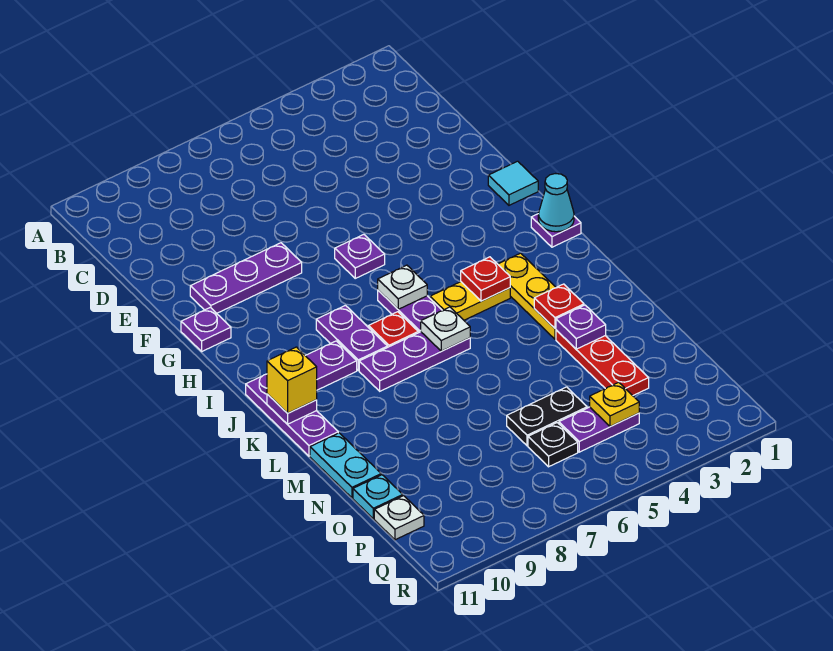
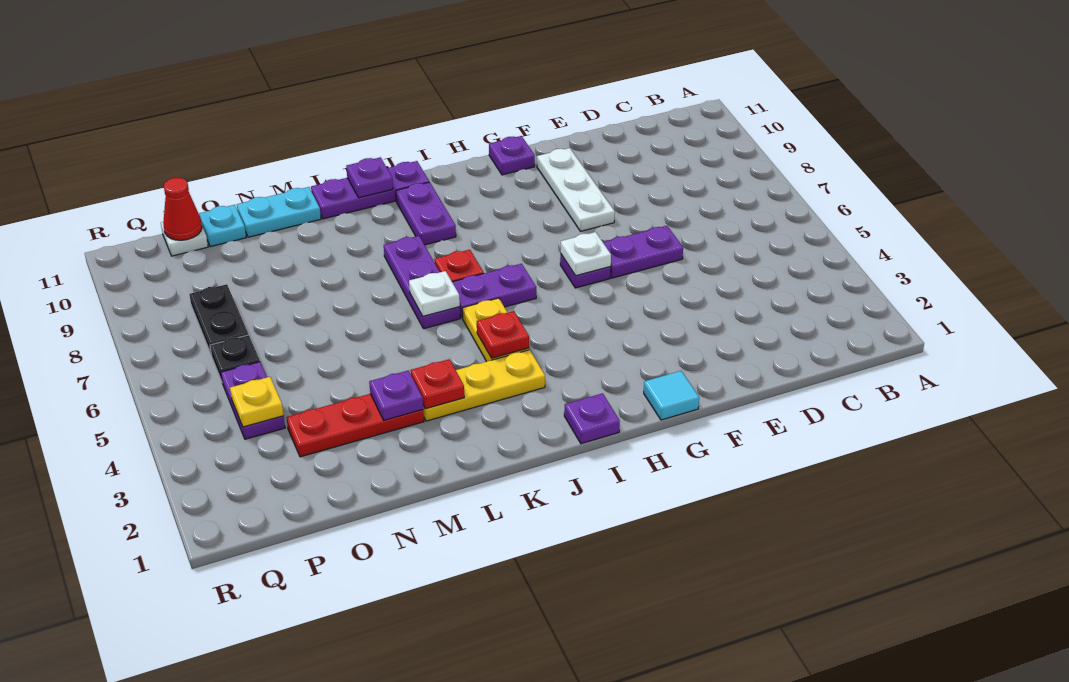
purple plate F8:F10 level 1 -> white plate F8:F10 level 1
cyan cone I1 level 2 -> none
white plate I6 level 2 -> white plate G6 level 2
purple plate I8:J8 level 1 -> purple plate E6:F6 level 1
yellow brick K11 level 3 -> none
black plate O5:O6 level 1 -> black plate P7:P8 level 1
none -> red cone P11 level 2

